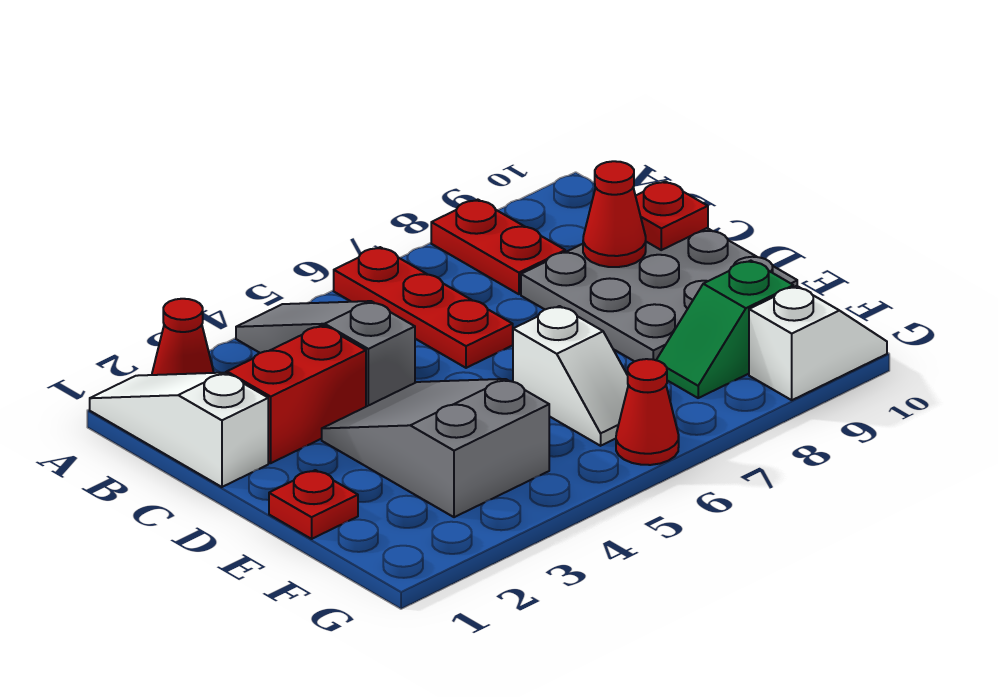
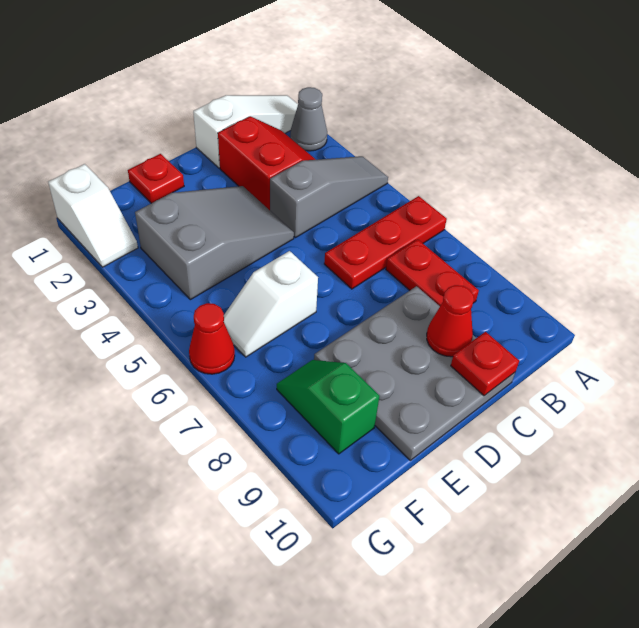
red cone A2 level 1 -> grey cone A2 level 1
red plate A8:B8 level 1 -> red plate B7:B8 level 1
white slope G9:G10 level 1 top 9 -> white slope G1:G2 level 1 top 1

